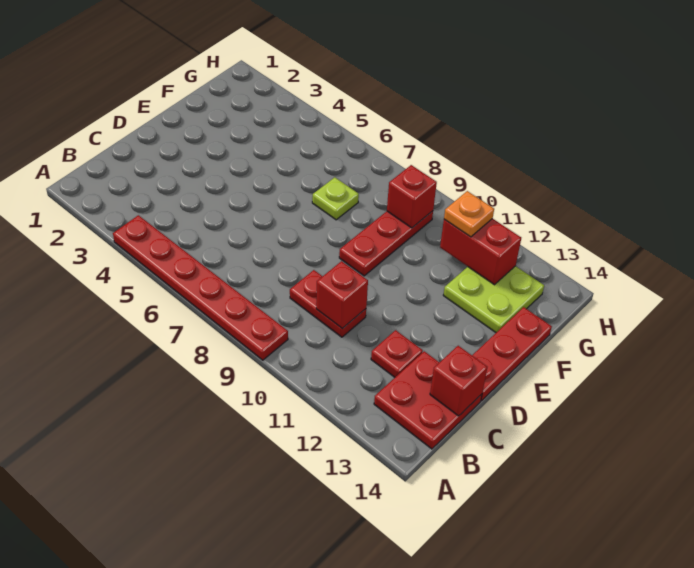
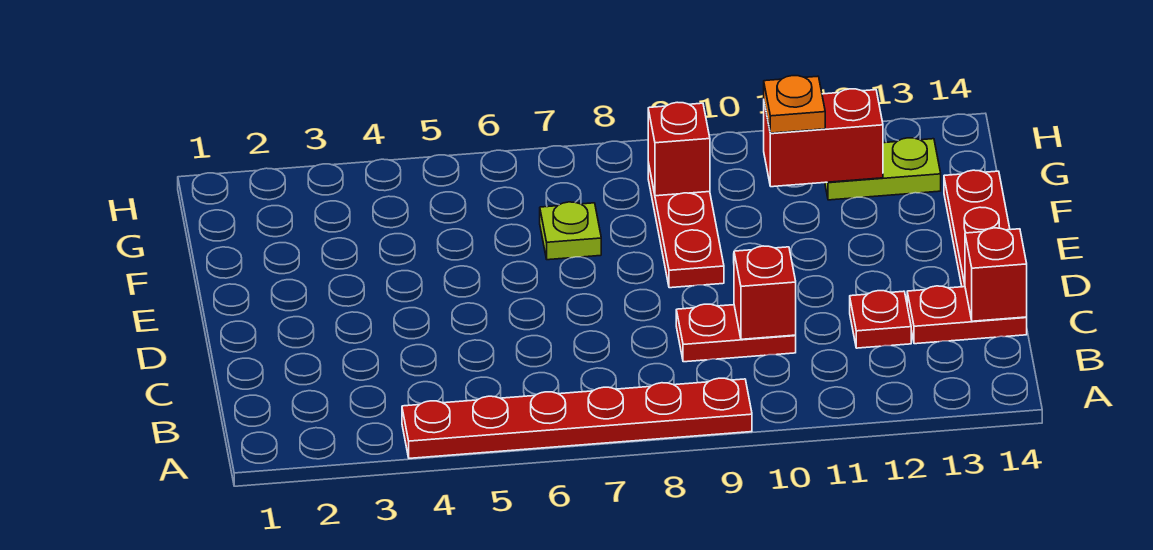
red plate B13:C14 level 1 -> red plate C13:C14 level 1
lime plate F12:G13 level 1 -> lime plate G12:G13 level 1

